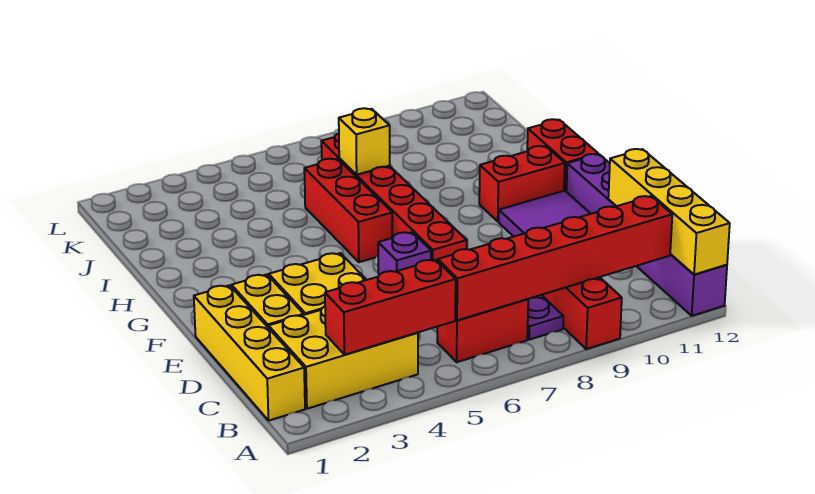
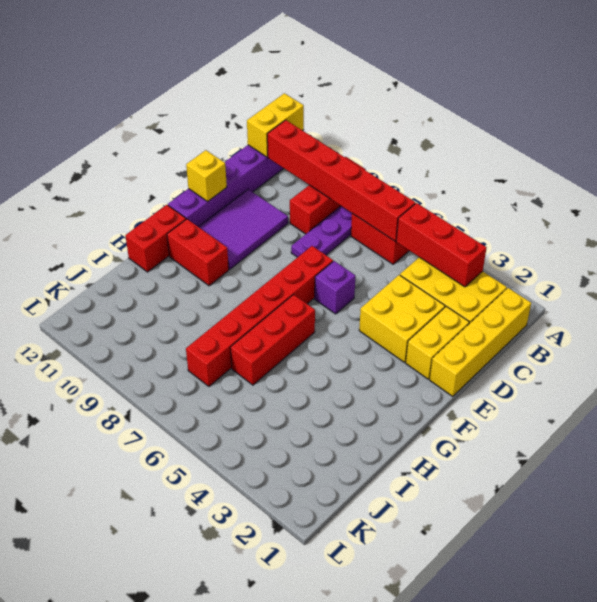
yellow brick A12:D12 level 2 -> yellow brick A12:B12 level 2
yellow brick I7 level 2 -> yellow brick E12 level 2

